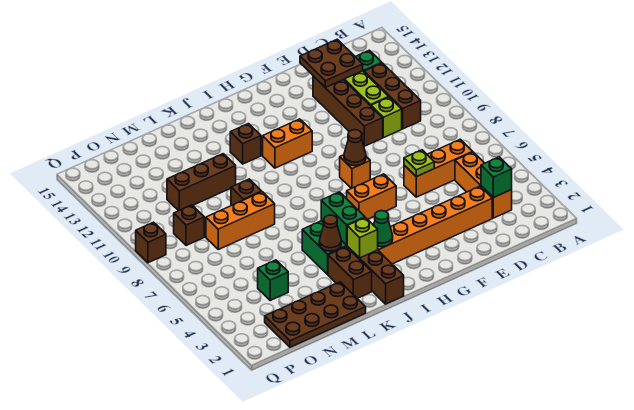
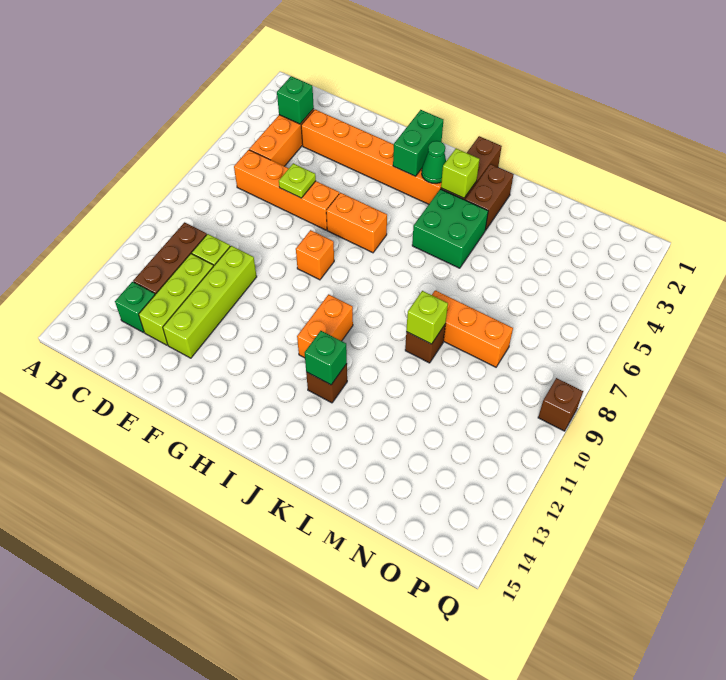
orange brick C6:E6 level 1 -> orange brick C6:F6 level 1
brown plate D13:E14 level 2 -> none
brown brick E10:E13 level 1 -> lime brick E10:E13 level 1
brown cone G8 level 2 -> none
orange brick H11:I11 level 1 -> orange brick I10:I11 level 1
green brick J4:J5 level 2 -> green brick H2:H3 level 2
brown cone K4 level 2 -> none
brown plate L1:O2 level 1 -> none
none -> lime brick L9 level 2
brown brick L11:N11 level 1 -> none
green brick N4 level 1 -> green brick J12 level 2
brown brick O9 level 1 -> none

